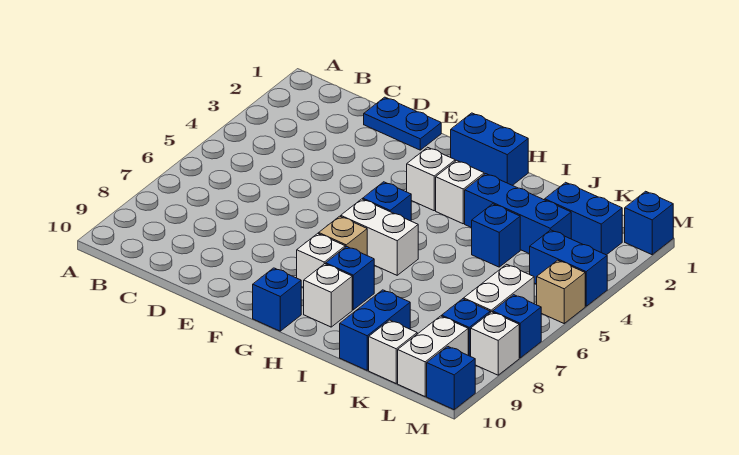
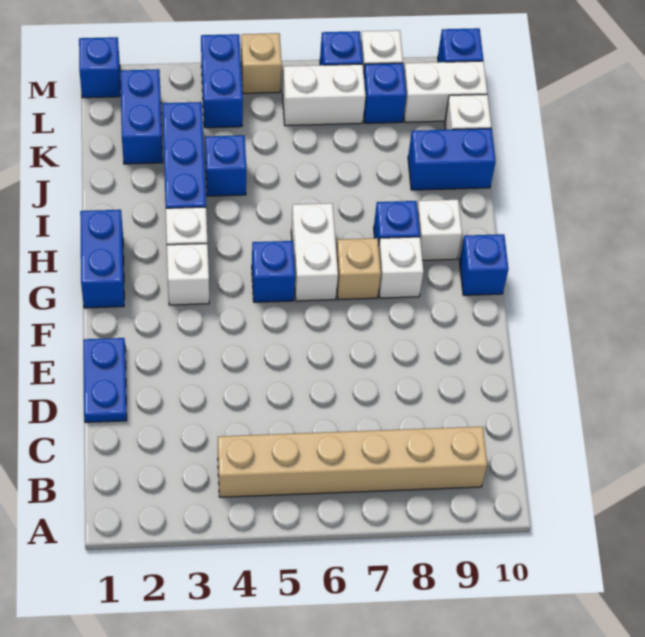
none -> tan brick B4:B9 level 1

